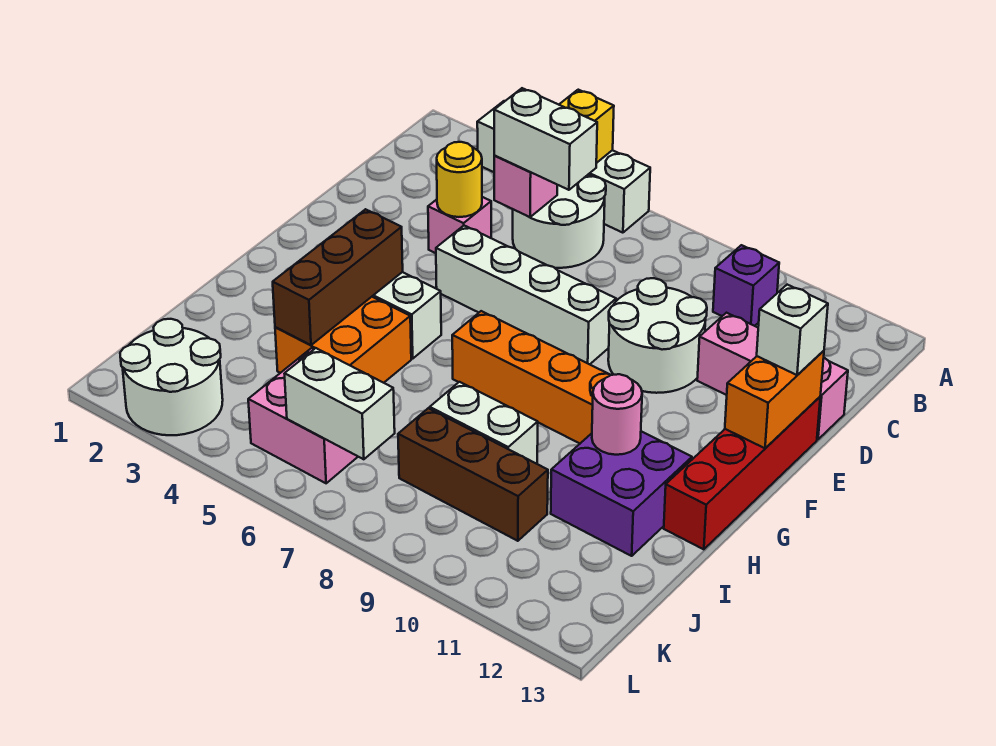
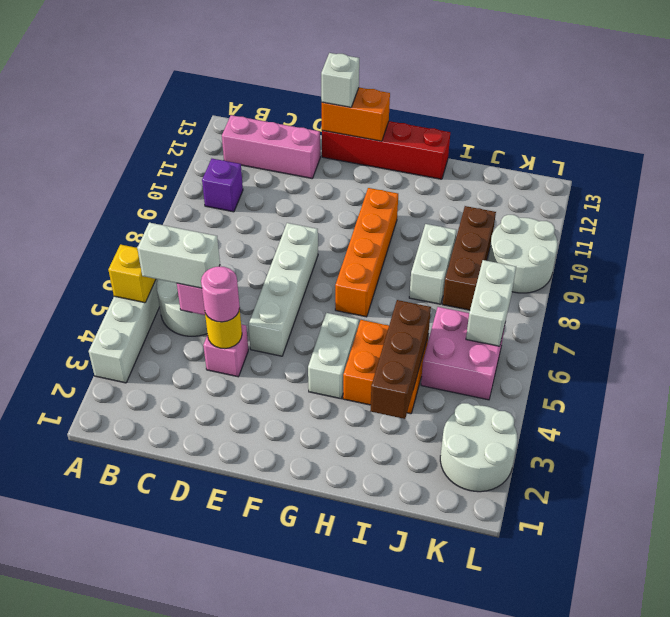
white brick C5:C6 level 3 -> white brick B5:C5 level 3
white round brick D9:E10 level 1 -> white round brick K9:L10 level 1
pink brick D11:D13 level 1 -> pink brick B12:D12 level 1
brown brick G4:I4 level 2 -> brown brick I3:I5 level 2
purple brick H11:I12 level 1 -> none
pink round brick H11 level 2 -> pink round brick D4 level 3

